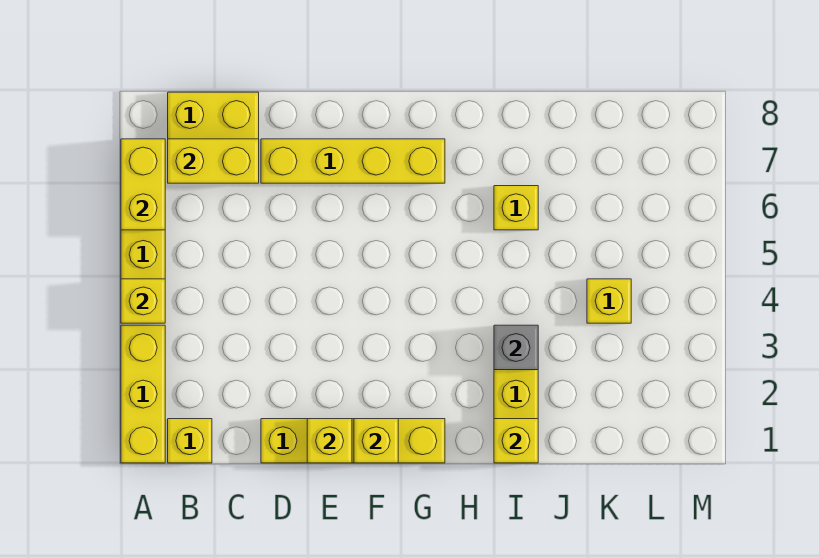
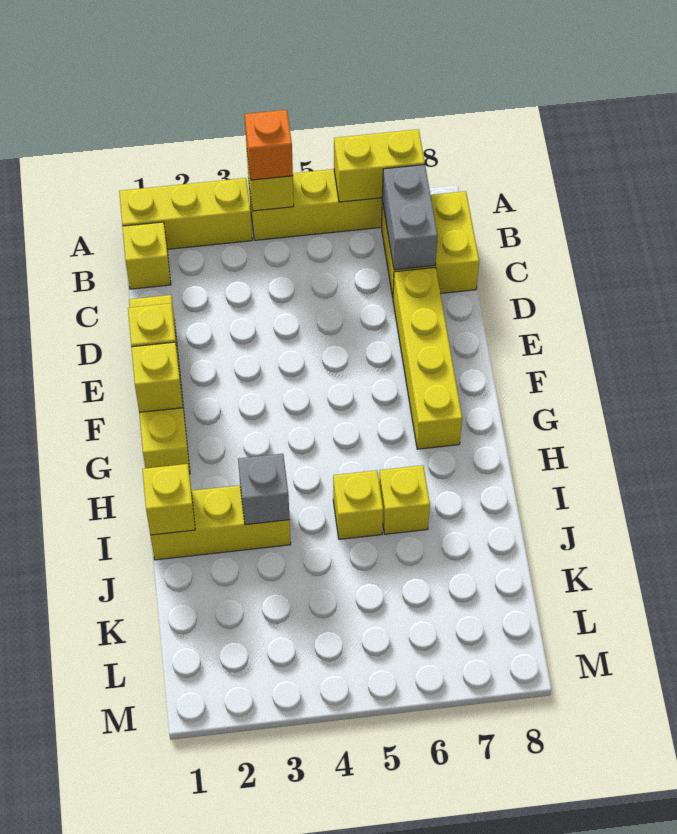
none -> orange brick A4 level 3
yellow brick B7:C7 level 2 -> grey brick B7:C7 level 2
yellow brick K4 level 1 -> yellow brick I5 level 1

